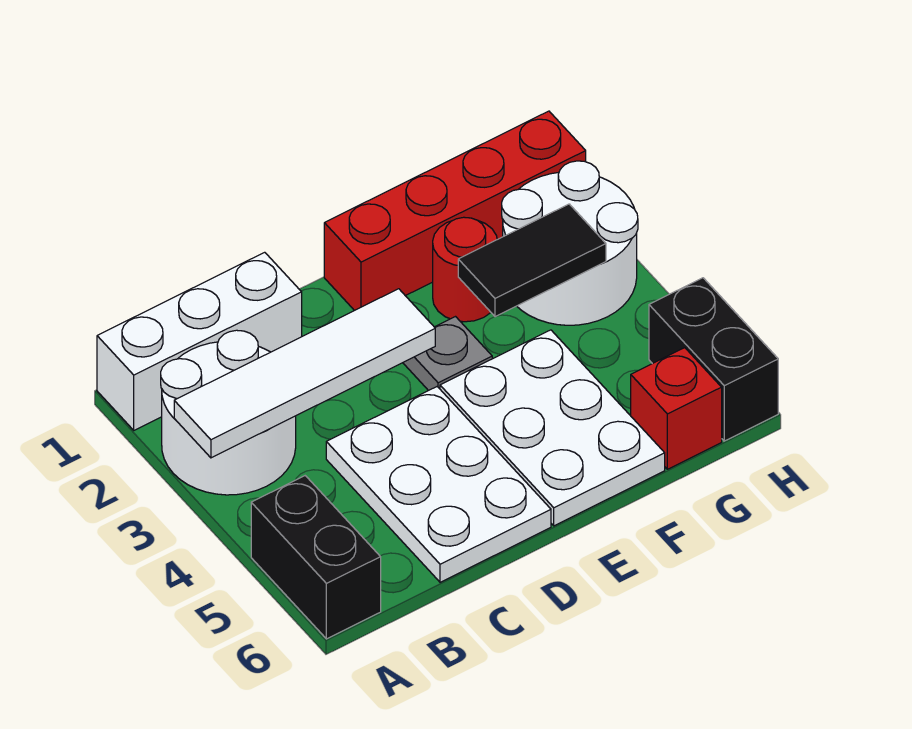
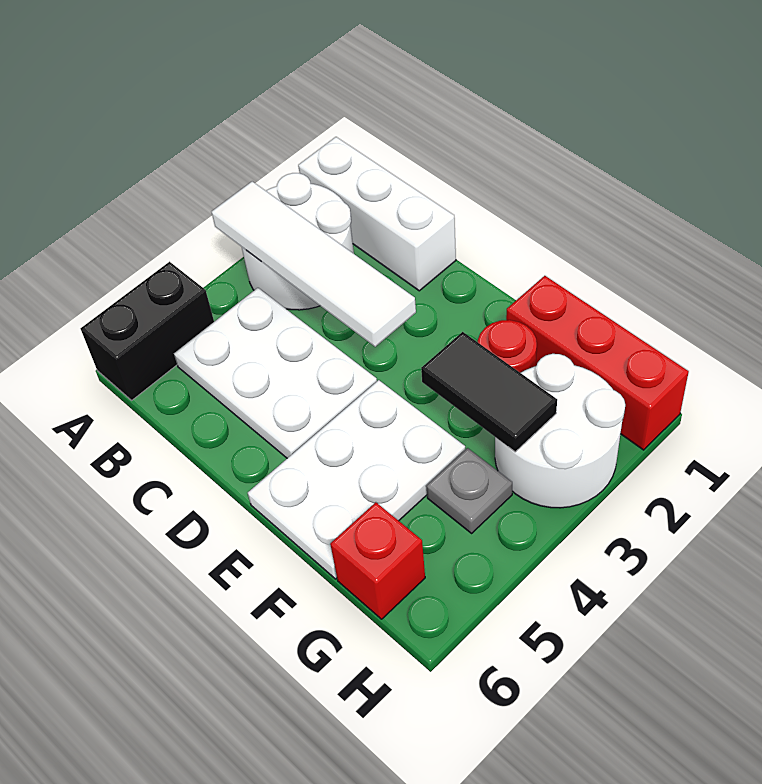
white plate C4:D6 level 1 -> white plate B4:D5 level 1
red brick E1:H1 level 1 -> red brick F1:H1 level 1
grey plate E3 level 1 -> grey plate G4 level 1
black brick H5:H6 level 1 -> none

